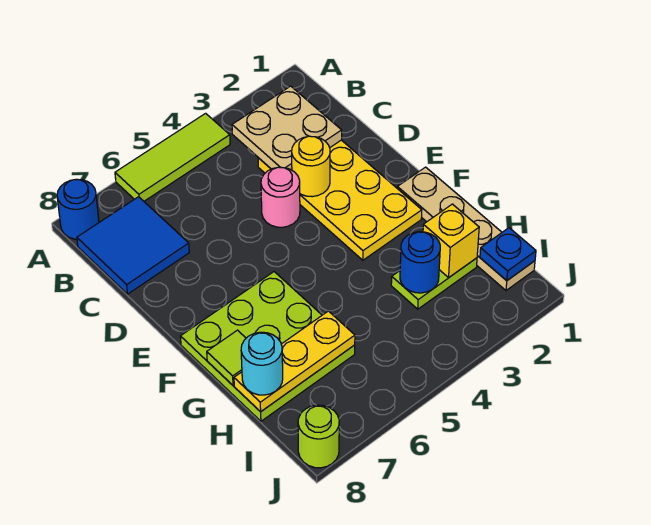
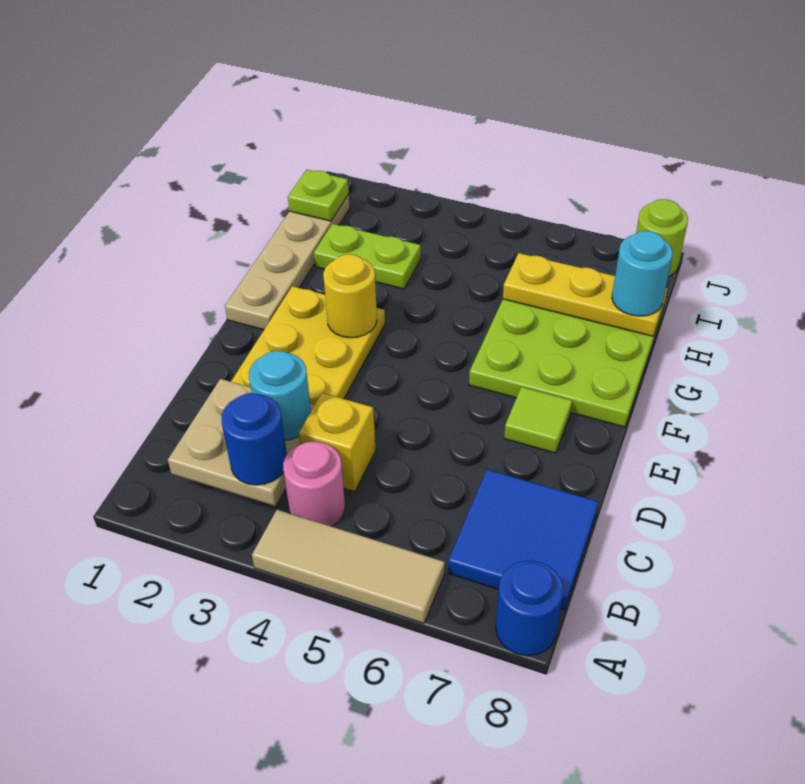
lime tile A4:A6 level 1 -> tan tile A4:A6 level 1
none -> cyan round brick C3 level 3
yellow round brick D3 level 2 -> yellow round brick F3 level 2
pink round brick D4 level 1 -> pink round brick B4 level 1
lime tile G8 level 2 -> lime tile E7 level 1
yellow brick H2 level 2 -> yellow brick C4 level 1
blue round brick H3 level 2 -> blue round brick B3 level 3
blue plate I1 level 2 -> lime plate I1 level 2

